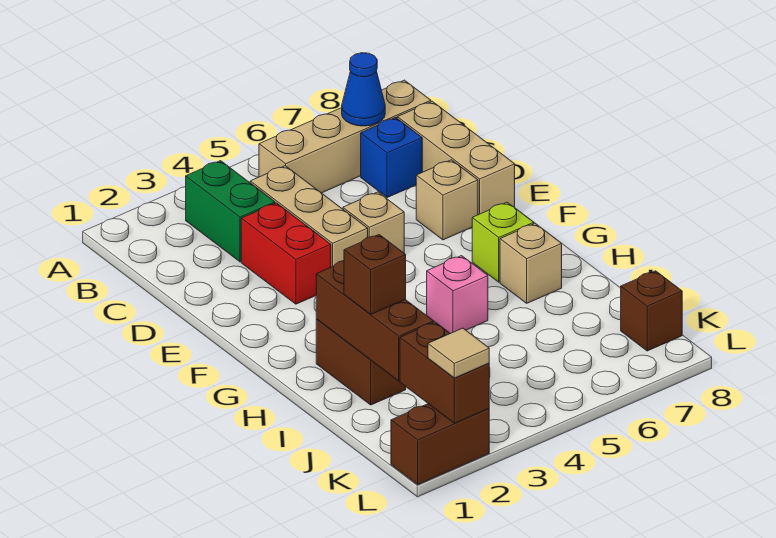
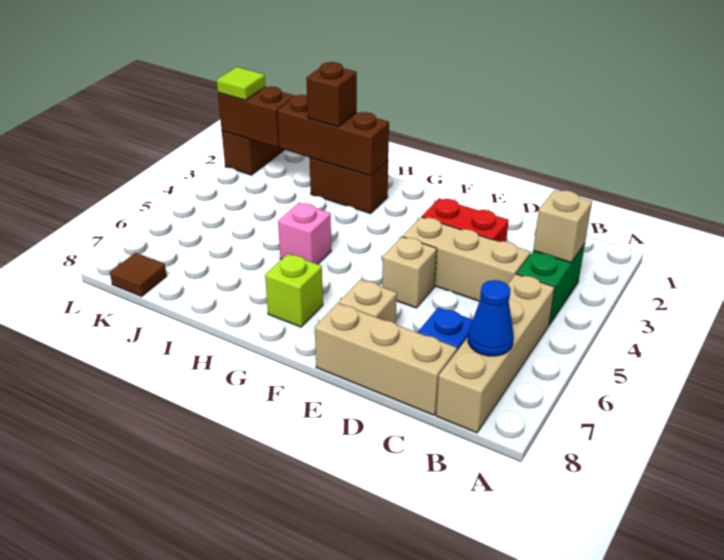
green brick B3:C3 level 1 -> green brick B3:B4 level 1
tan brick H7 level 1 -> tan brick B3 level 2
brown brick K8 level 1 -> brown tile K8 level 1
tan tile L2 level 3 -> lime tile L2 level 3

